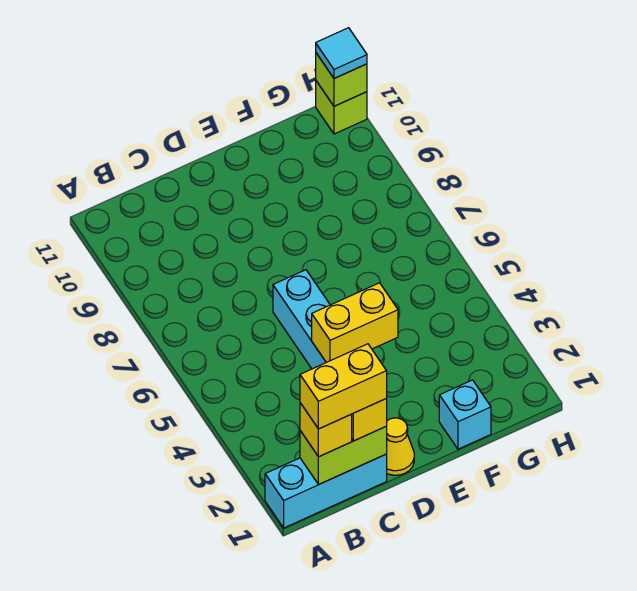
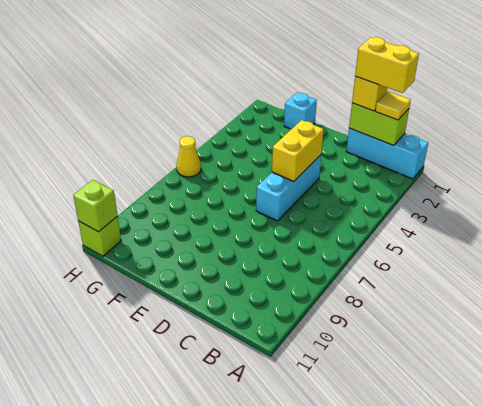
yellow brick B1 level 3 -> yellow tile B1 level 3
yellow cone D1 level 1 -> yellow cone H6 level 1
yellow brick D4:E4 level 2 -> yellow brick D4:D5 level 2
cyan tile H11 level 3 -> none

